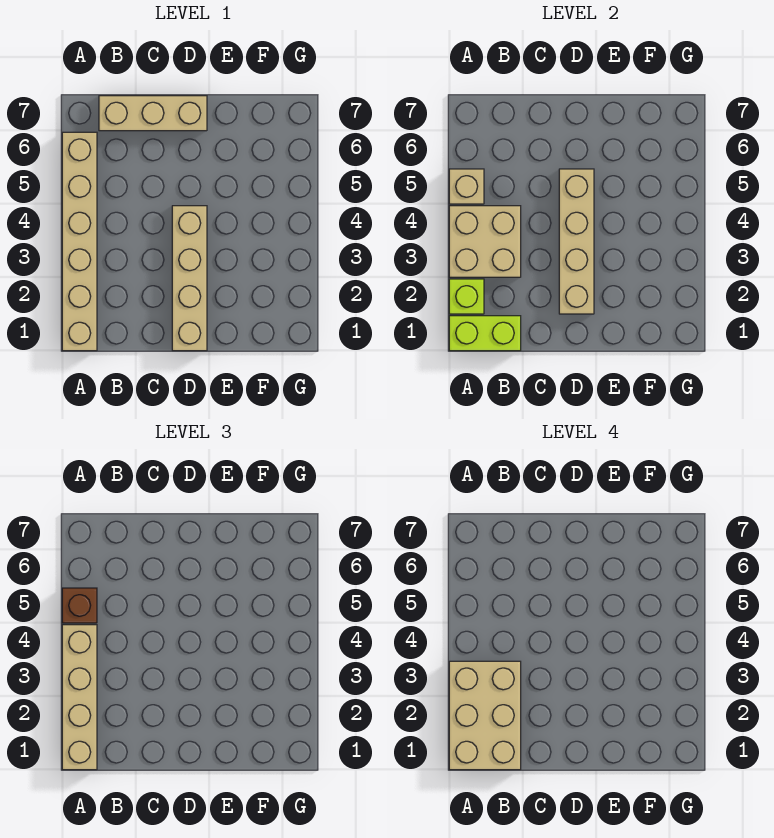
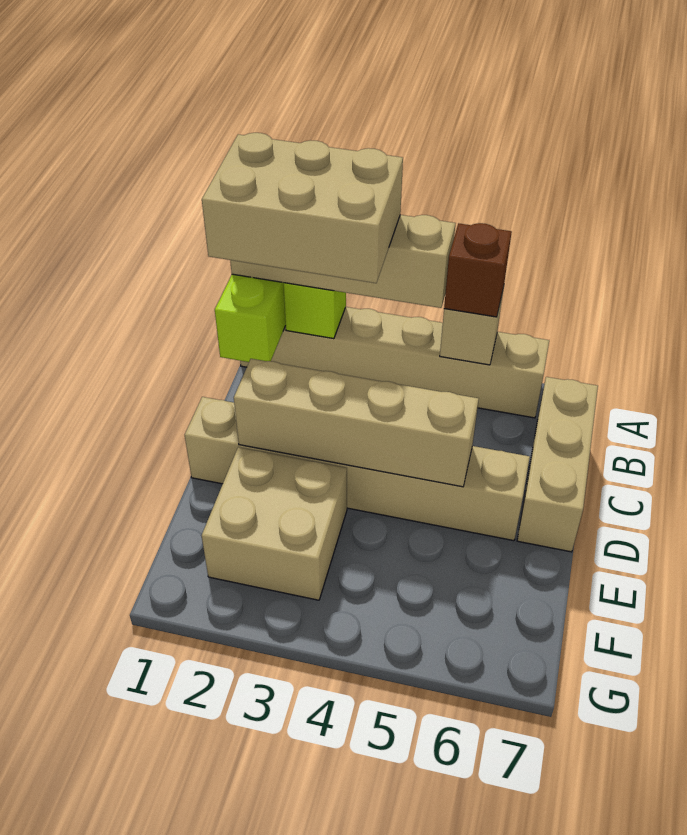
tan brick A3:B4 level 2 -> tan brick E2:F3 level 1
tan brick D1:D4 level 1 -> tan brick D1:D6 level 1

